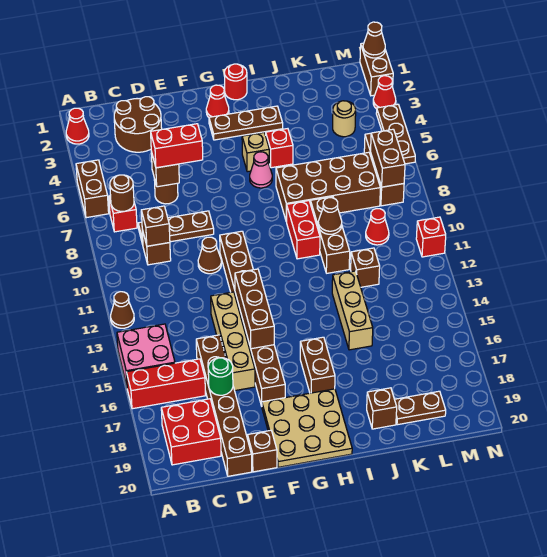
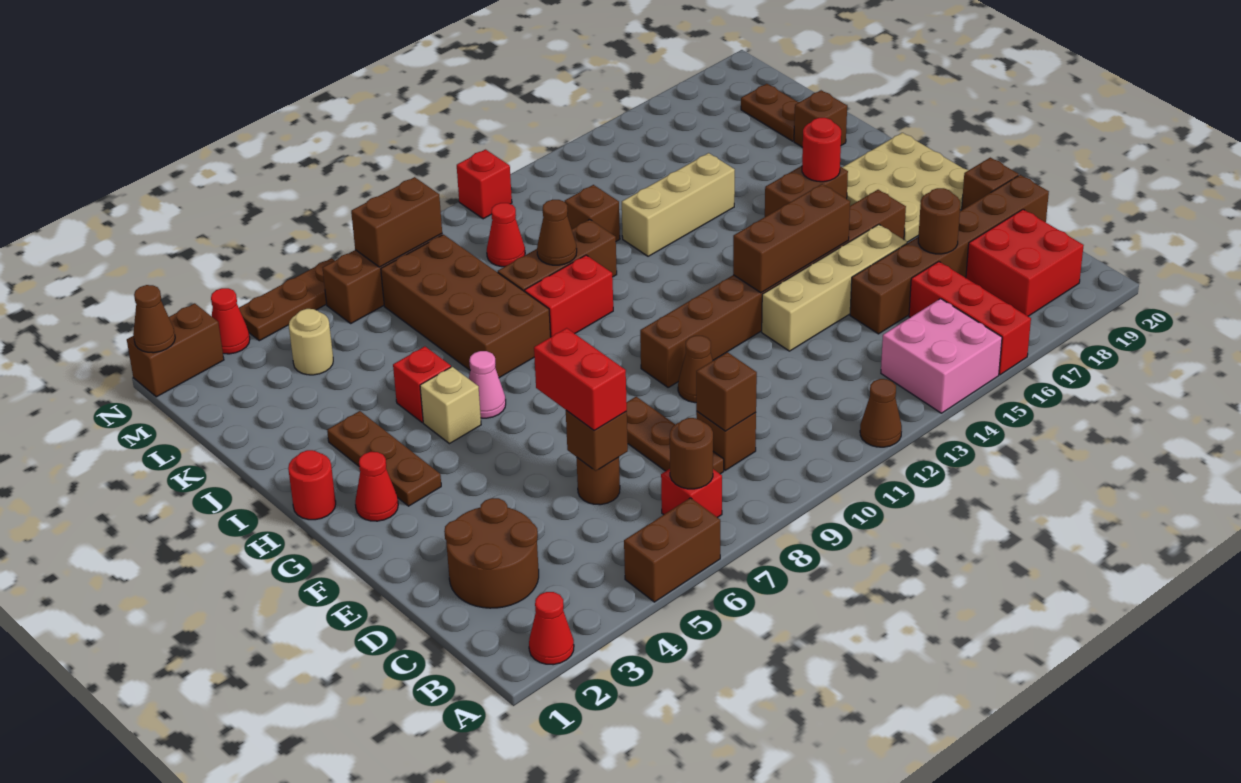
green round brick D17 level 2 -> brown round brick D17 level 2
none -> red round brick H17 level 2

